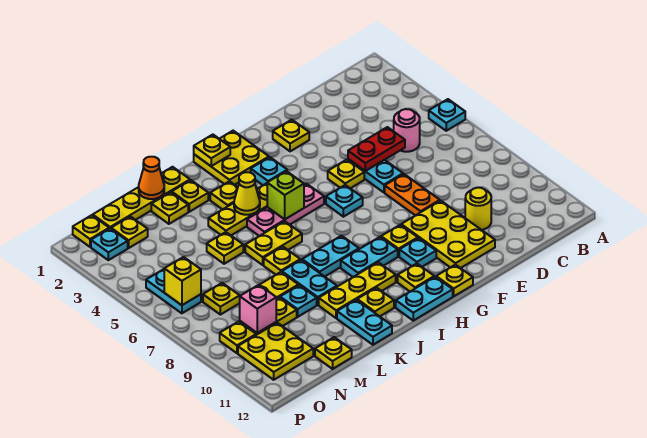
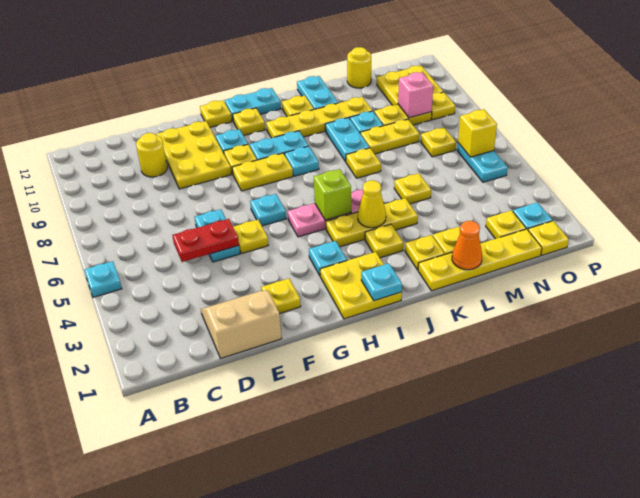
pink round brick C5 level 1 -> none
none -> tan slope D1:E2 level 1 top 1
orange plate E7:E8 level 1 -> none
yellow plate I1 level 2 -> cyan plate I1 level 2
cyan plate I8:J8 level 1 -> cyan plate I8 level 1
yellow plate I10:K10 level 1 -> yellow plate I10:L10 level 1
yellow plate J6:K6 level 1 -> yellow plate G8:H8 level 1
yellow plate M12 level 1 -> yellow round brick M12 level 1

